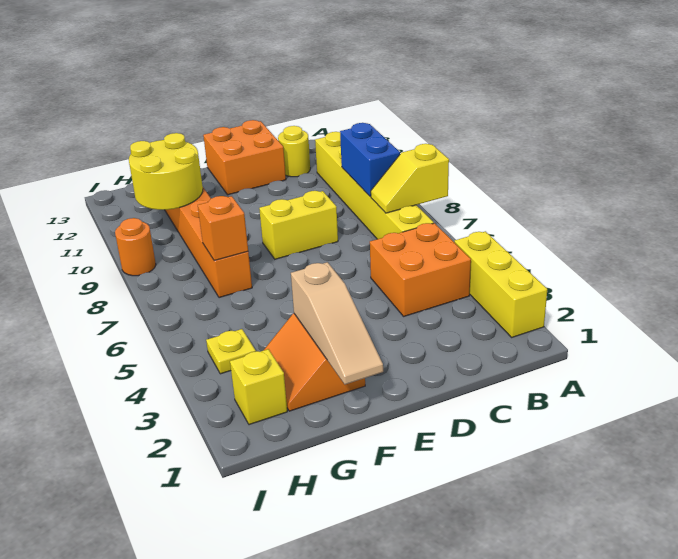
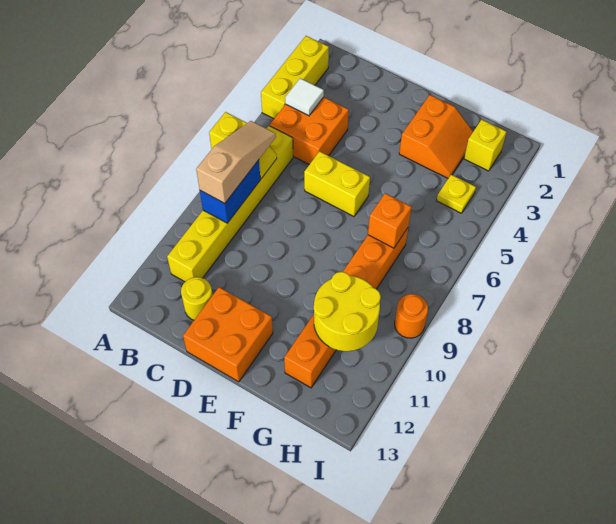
none -> white tile B4 level 2
yellow brick D8:E8 level 1 -> yellow brick D6:E6 level 1
tan slope F1:F3 level 2 top 3 -> tan slope B7:B9 level 3 top 9

